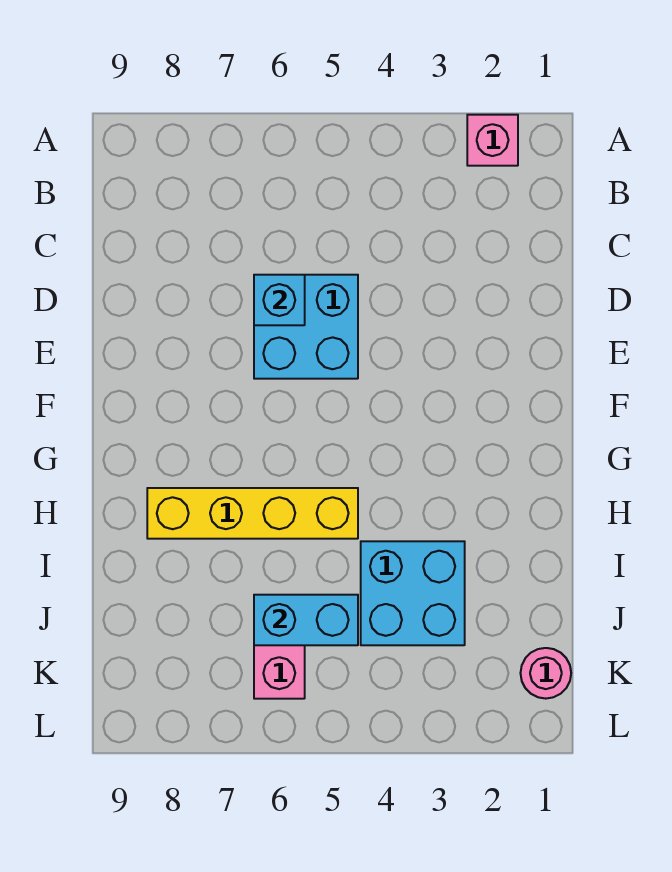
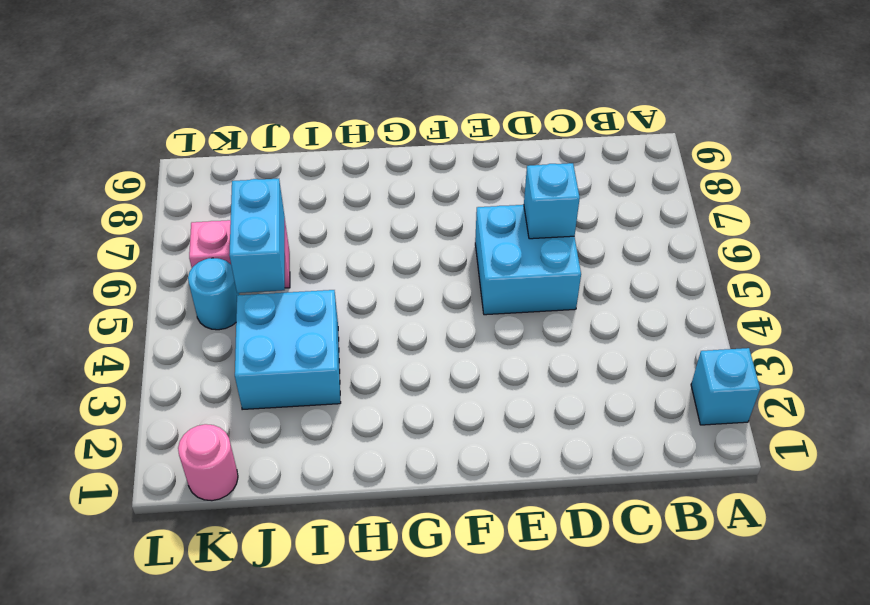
pink brick A2 level 1 -> cyan brick A2 level 1
yellow brick H5:H8 level 1 -> none
none -> cyan round brick K5 level 1

